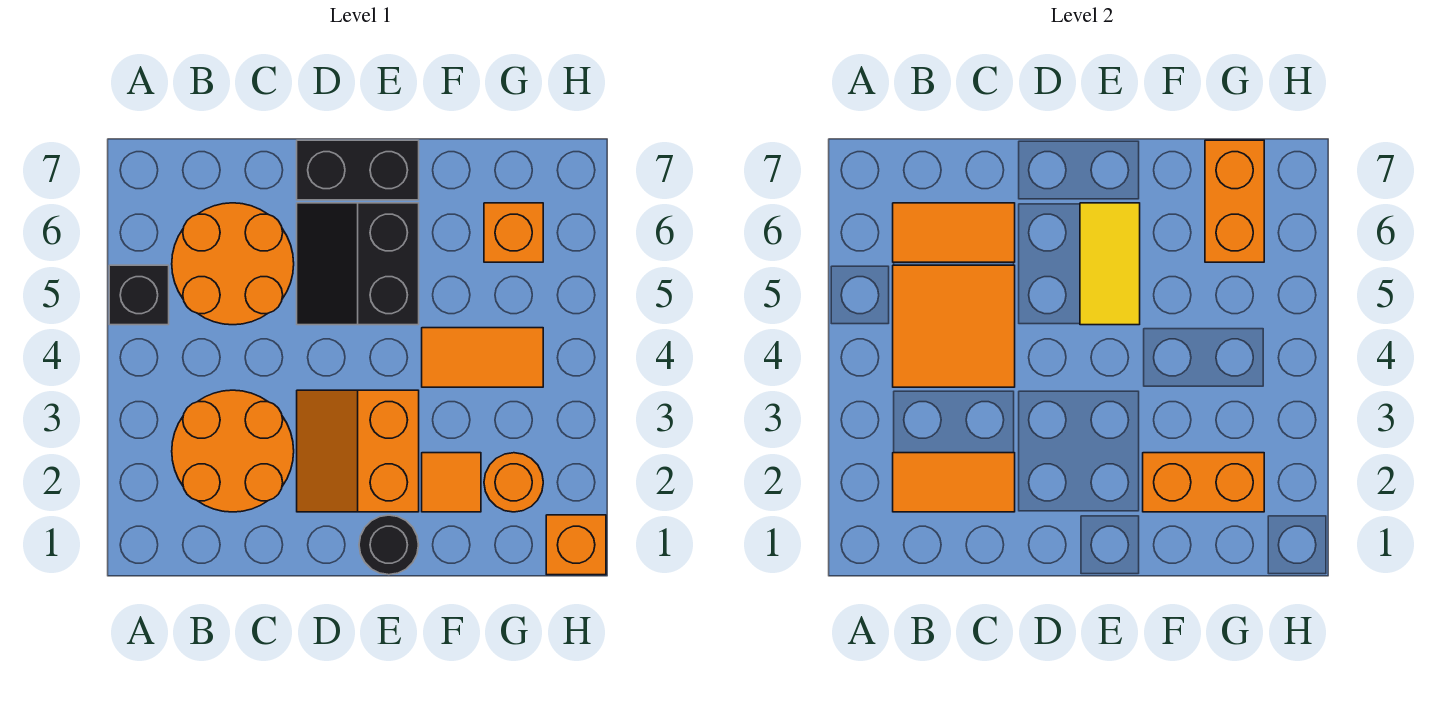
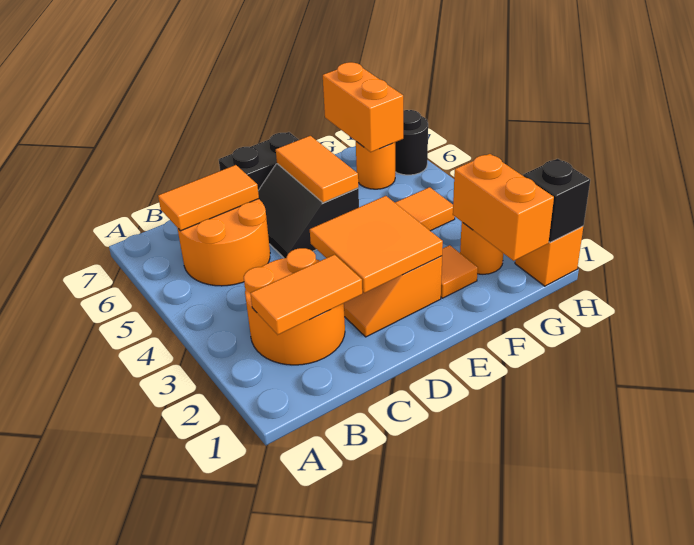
black brick A5 level 1 -> black brick H1 level 2
orange tile B4:C5 level 2 -> orange tile D2:E3 level 2
black round brick E1 level 1 -> black round brick H6 level 1
yellow tile E5:E6 level 2 -> orange tile E5:E6 level 2
orange brick F2:G2 level 2 -> orange brick G1:G2 level 2
orange brick G6 level 1 -> orange round brick G6 level 1

